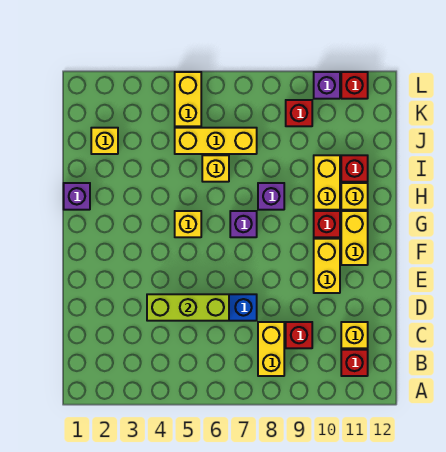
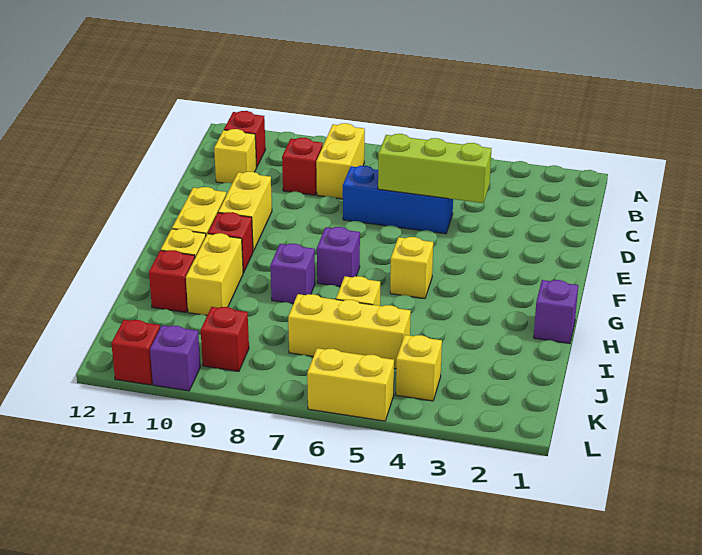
yellow brick J2 level 1 -> yellow brick K4 level 1
yellow brick K5:L5 level 1 -> yellow brick L5:L6 level 1

